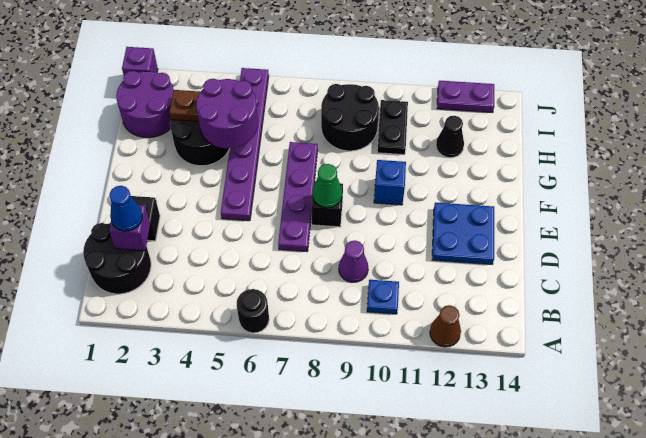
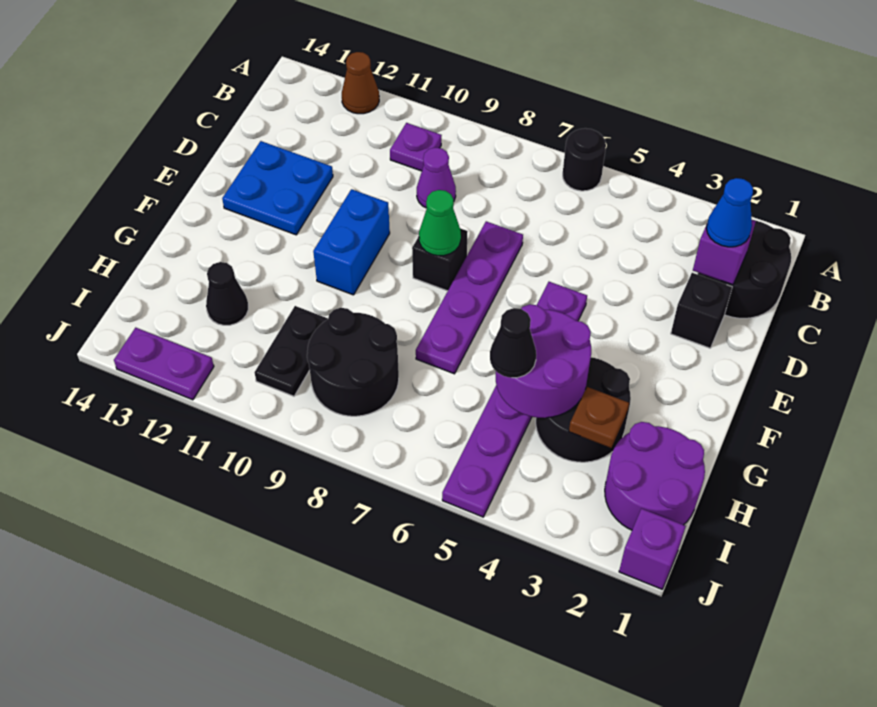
blue plate B10 level 1 -> purple plate B10 level 1
blue brick F10 level 1 -> blue brick E10:F10 level 1
none -> black cone H5 level 3

